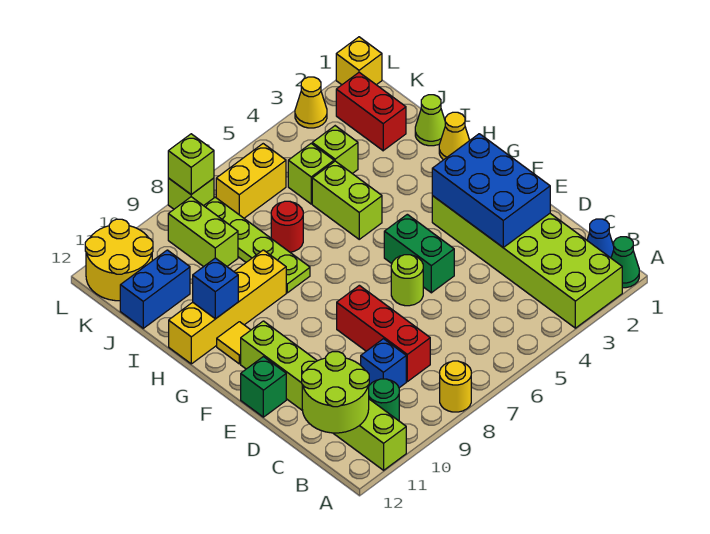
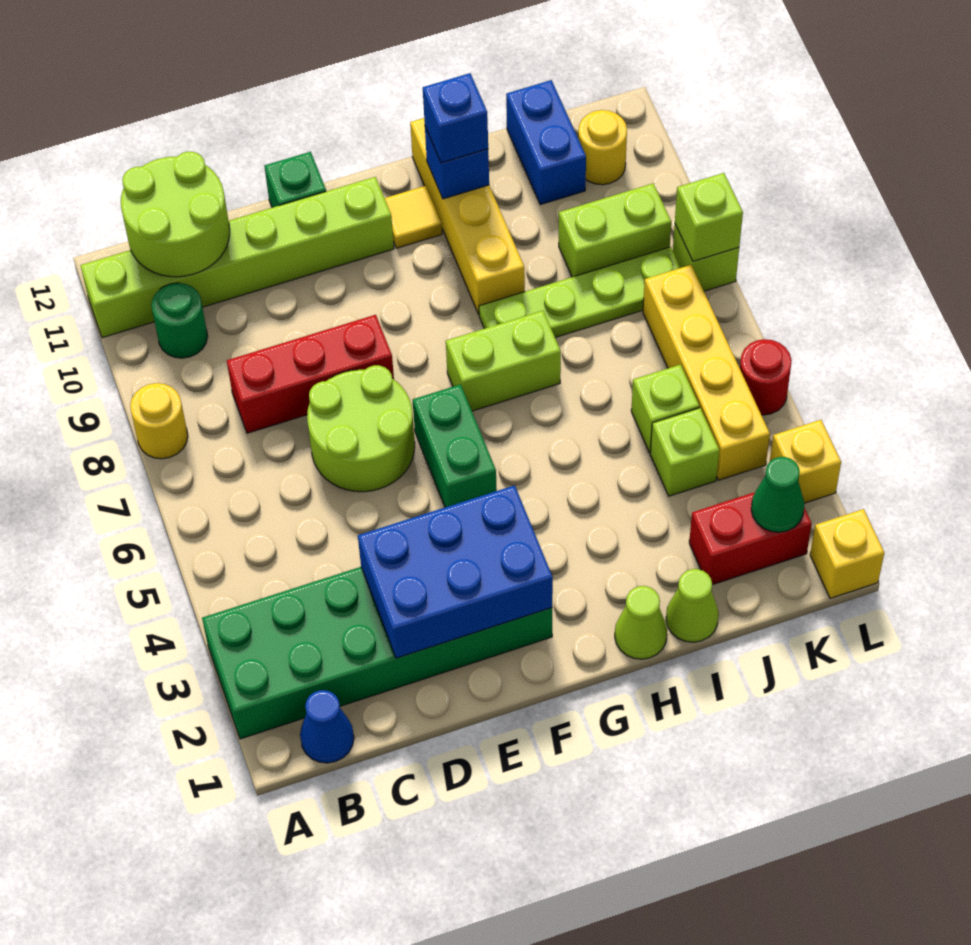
green cone A1 level 1 -> green cone K2 level 2
lime brick A2:F3 level 1 -> green brick A2:F3 level 1
blue brick C9 level 1 -> blue brick H11 level 3
green brick E5:F5 level 1 -> green brick F5:F6 level 1
lime round brick E6 level 1 -> lime round brick D6:E7 level 1
yellow cone H1 level 1 -> lime cone H1 level 1
lime brick H5:I5 level 1 -> lime brick G7:H7 level 1
red round brick I7 level 1 -> red round brick L5 level 1
yellow brick K6:K7 level 1 -> yellow brick K4:K7 level 1
yellow round brick K11:L12 level 1 -> yellow round brick K11 level 1
yellow cone L3 level 1 -> yellow brick L3 level 1

